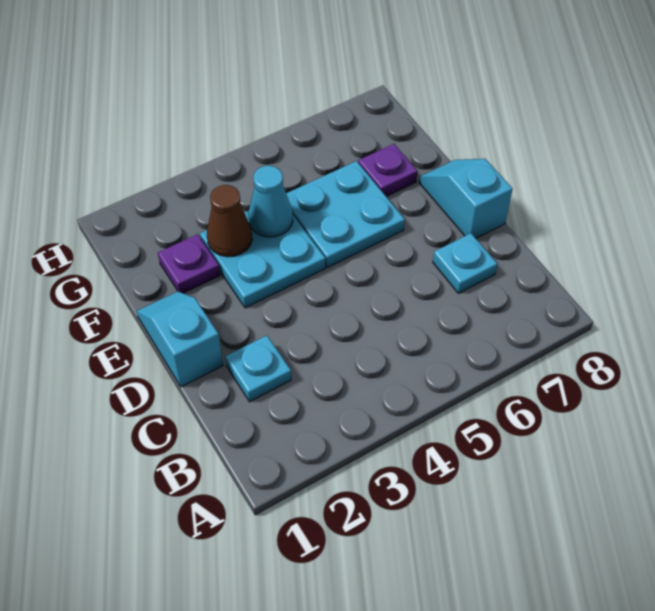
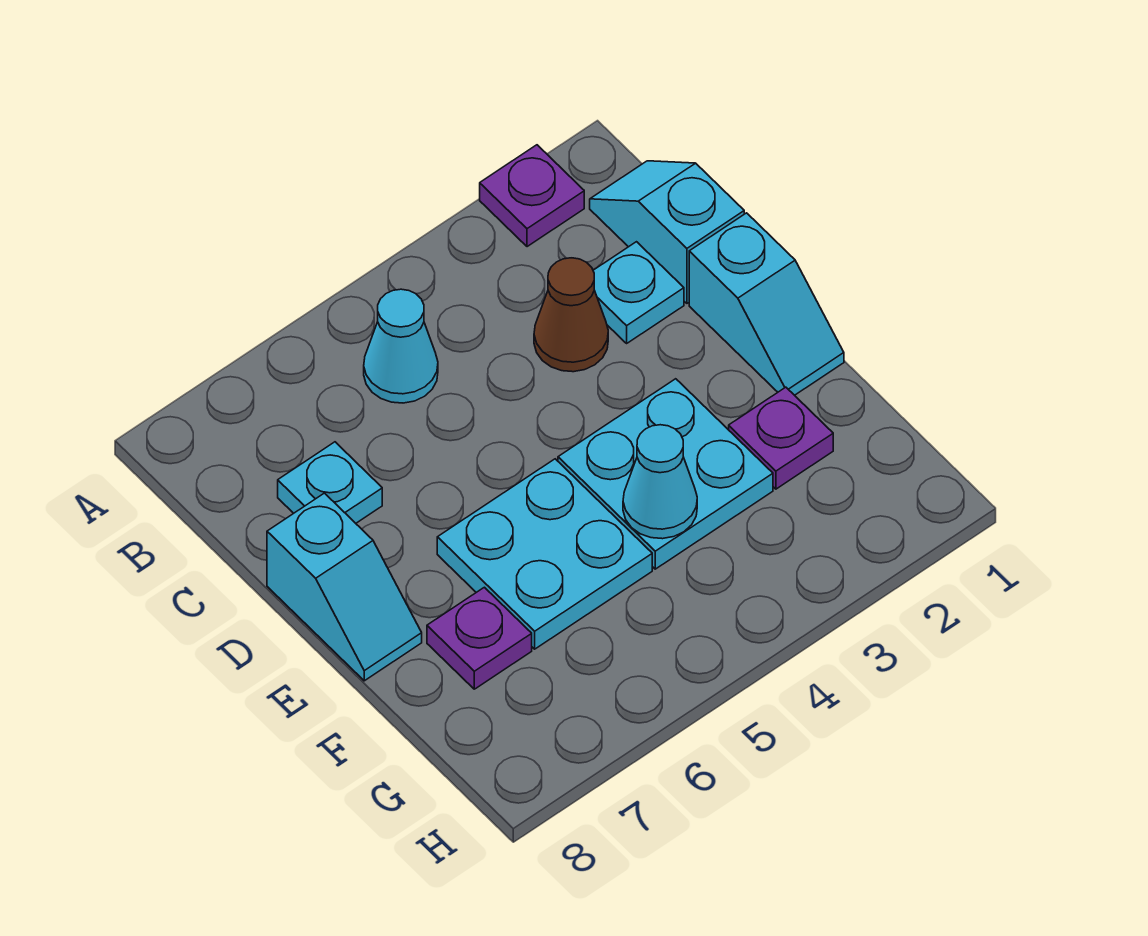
none -> purple plate A2 level 1
none -> cyan slope B1:C1 level 1 top C
none -> cyan cone B5 level 1
brown cone F3 level 2 -> brown cone C3 level 1

